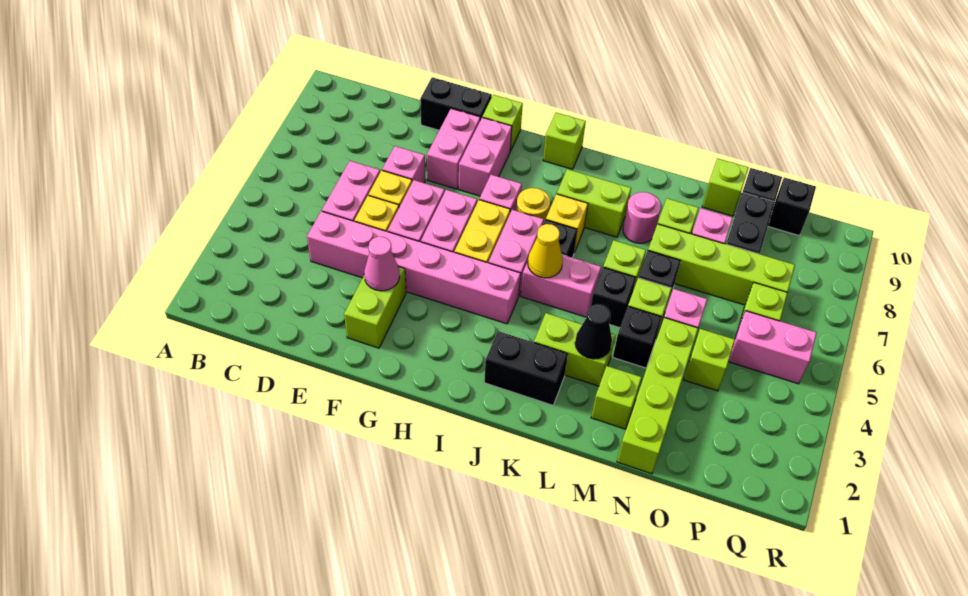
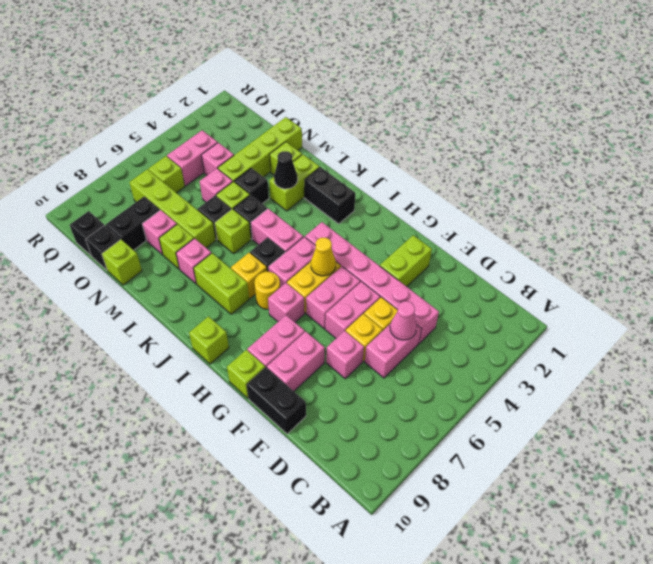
pink cone F3 level 2 -> pink cone D5 level 2
yellow cone J5 level 2 -> yellow cone H5 level 2
lime brick K3:L3 level 1 -> lime brick L2:L3 level 1
pink round brick L8 level 1 -> pink brick L8 level 1
lime brick O4 level 1 -> pink brick O4 level 1
pink brick P5:Q5 level 1 -> pink brick P4:P5 level 1

